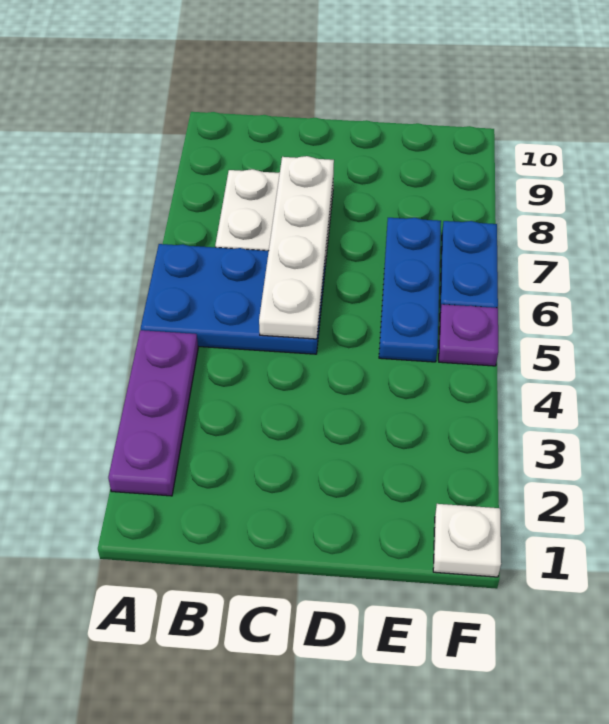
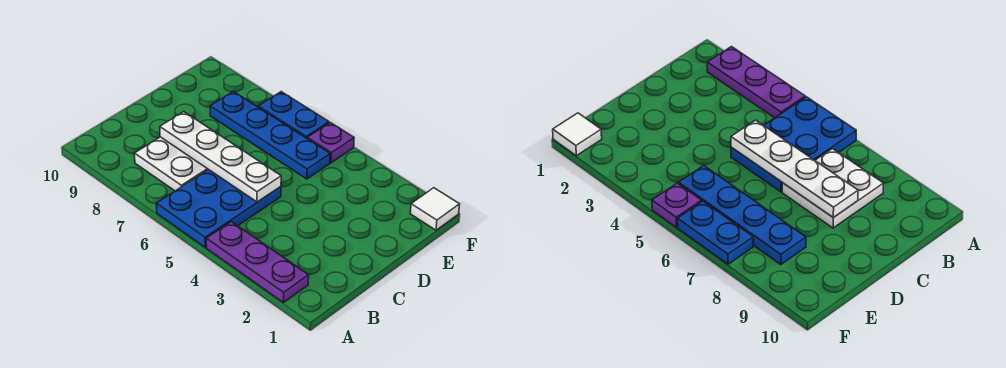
blue plate E5:E7 level 1 -> blue plate E5:E8 level 1
white plate F1 level 1 -> white tile F1 level 1

